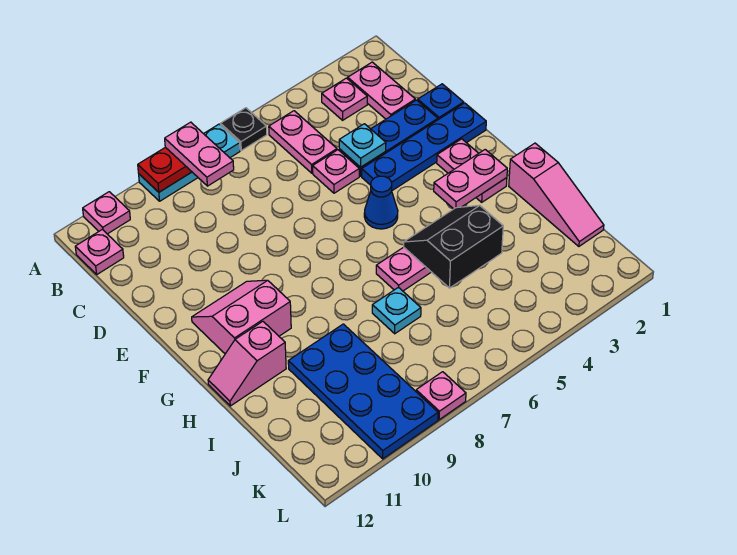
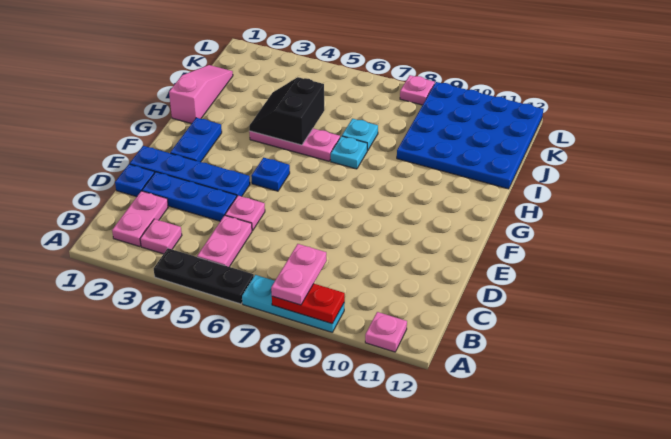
black plate A6 level 1 -> black plate A4:A6 level 1
pink plate B12 level 1 -> none
cyan plate D4 level 2 -> cyan plate H7 level 1
pink plate F2:G2 level 1 -> blue plate F2:G2 level 1
blue cone F5 level 1 -> blue plate F5 level 1
pink slope F10:G11 level 1 top G -> none
pink plate G2:G3 level 2 -> none
black slope H4:I5 level 2 top I -> black slope H4:I5 level 2 top 5
pink slope H11:H12 level 1 top 11 -> none
blue plate I9:L10 level 1 -> blue plate I9:L12 level 1

